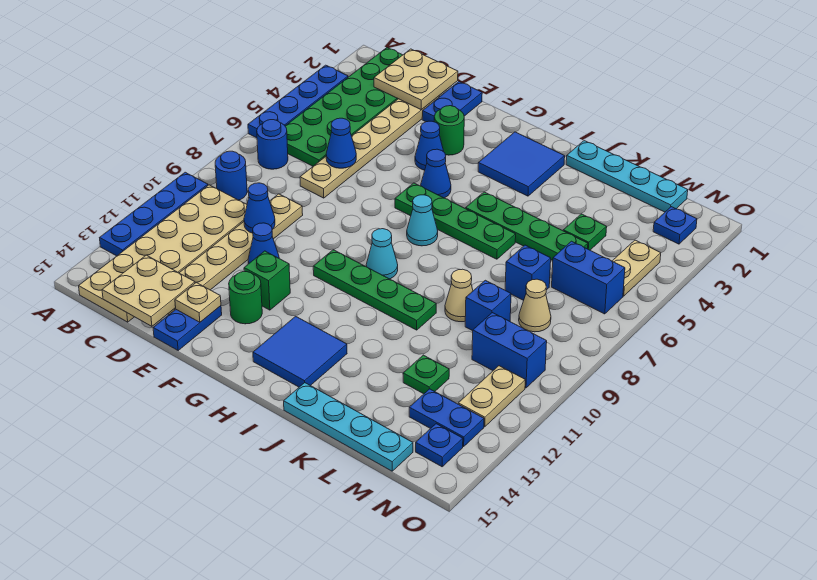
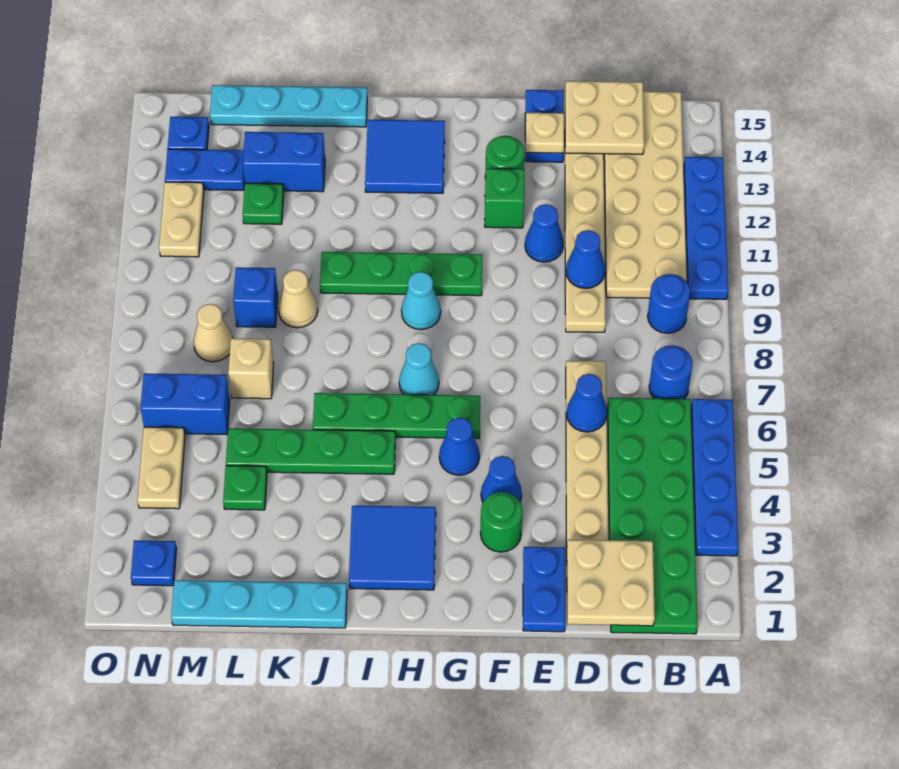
blue brick L7 level 1 -> tan brick L7 level 1
blue brick M10:N10 level 1 -> blue brick K13:L13 level 1

